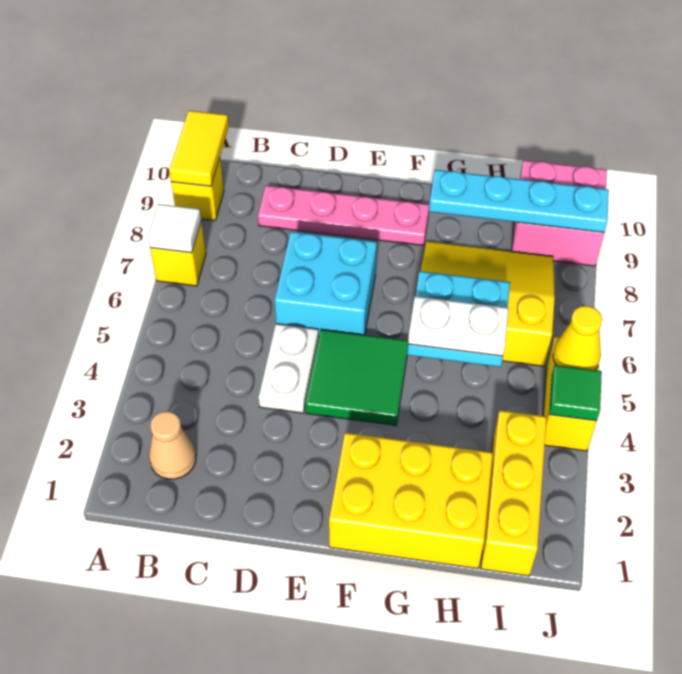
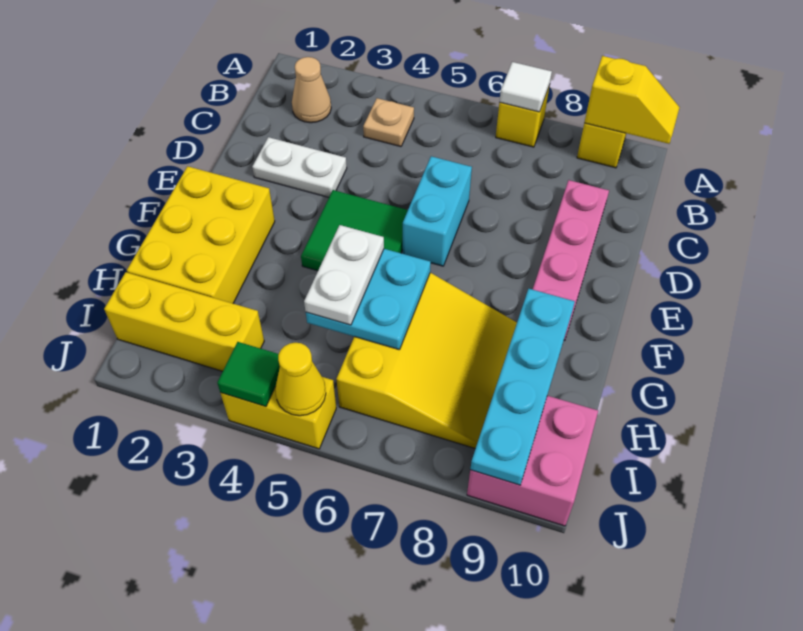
yellow tile A9:A10 level 2 -> yellow slope A9:A10 level 2 top 9
none -> tan plate B4 level 1
white plate D4:D5 level 1 -> white plate D2:D3 level 1
cyan brick D6:E7 level 1 -> cyan brick D6:E6 level 1

